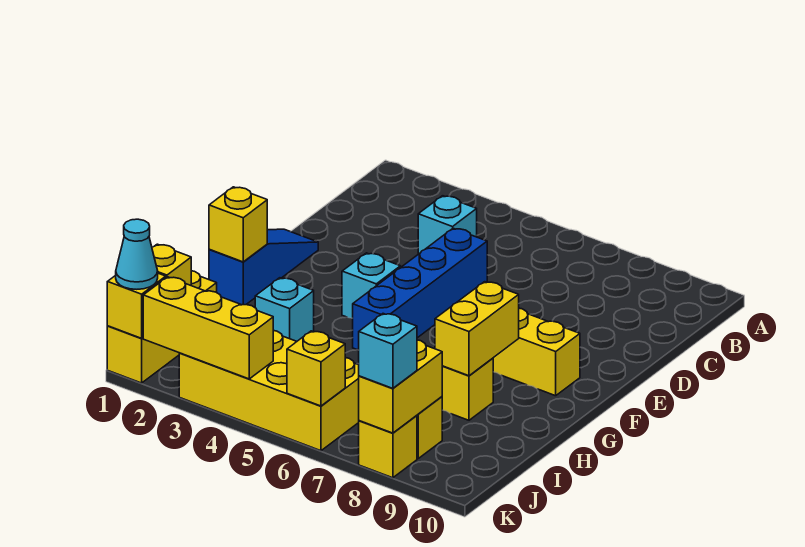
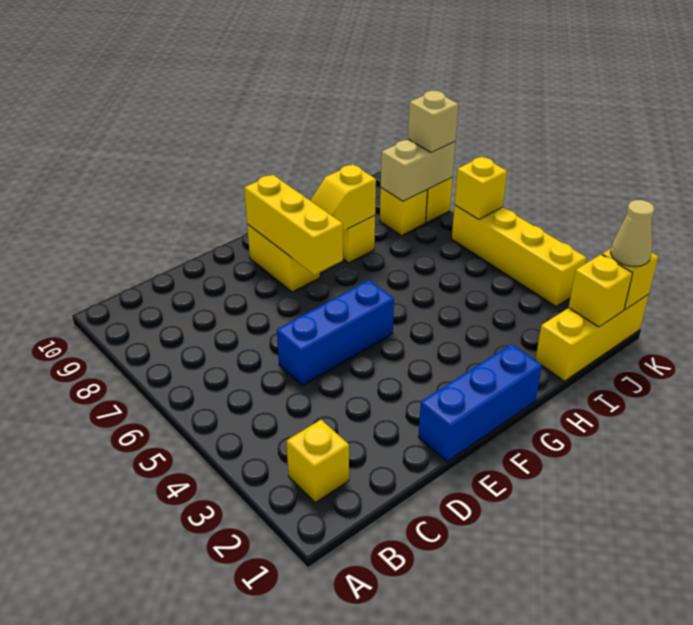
cyan brick C4 level 1 -> none
blue brick D5:G5 level 1 -> blue brick D5:F5 level 1
blue slope E1:G1 level 1 top G -> blue brick E1:G1 level 1
cyan brick F4 level 1 -> none
yellow brick G1 level 2 -> yellow brick B2 level 1
yellow brick G8:H8 level 2 -> yellow slope G8:H8 level 2 top H
cyan brick H3 level 1 -> none
yellow brick J3:K6 level 1 -> yellow brick K3:K6 level 1
yellow brick J8:K8 level 2 -> tan brick J8:K8 level 2
cyan cone K1 level 3 -> tan cone K1 level 3
yellow brick K2:K4 level 2 -> yellow brick F7:F9 level 2
cyan brick K8 level 3 -> tan brick K8 level 3

